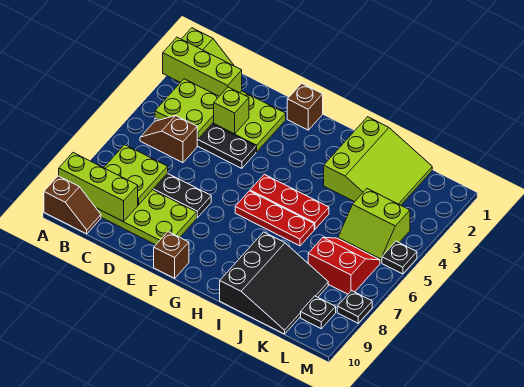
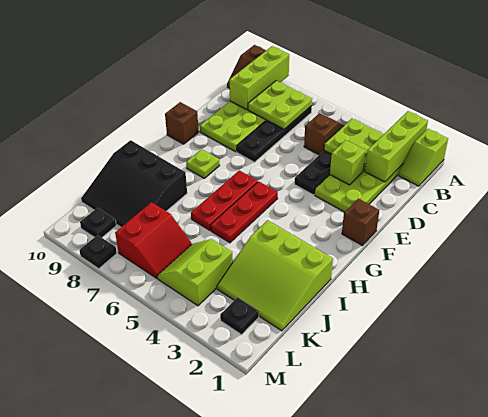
none -> lime plate G8 level 1
black plate M5 level 1 -> black plate L2 level 1

